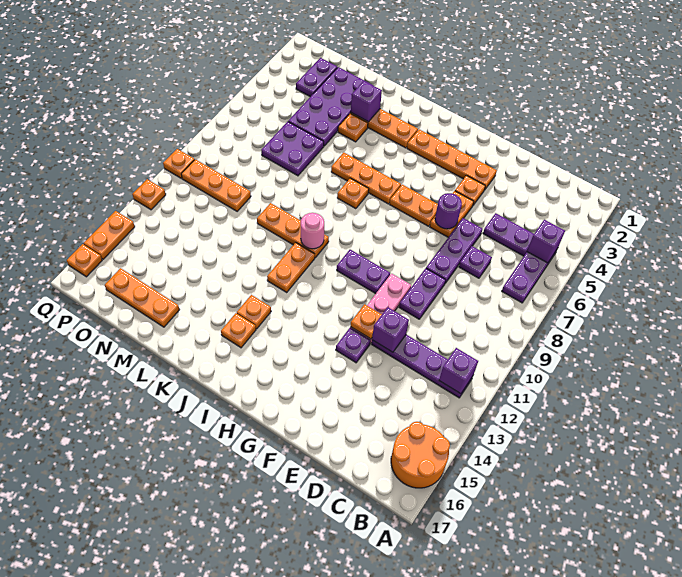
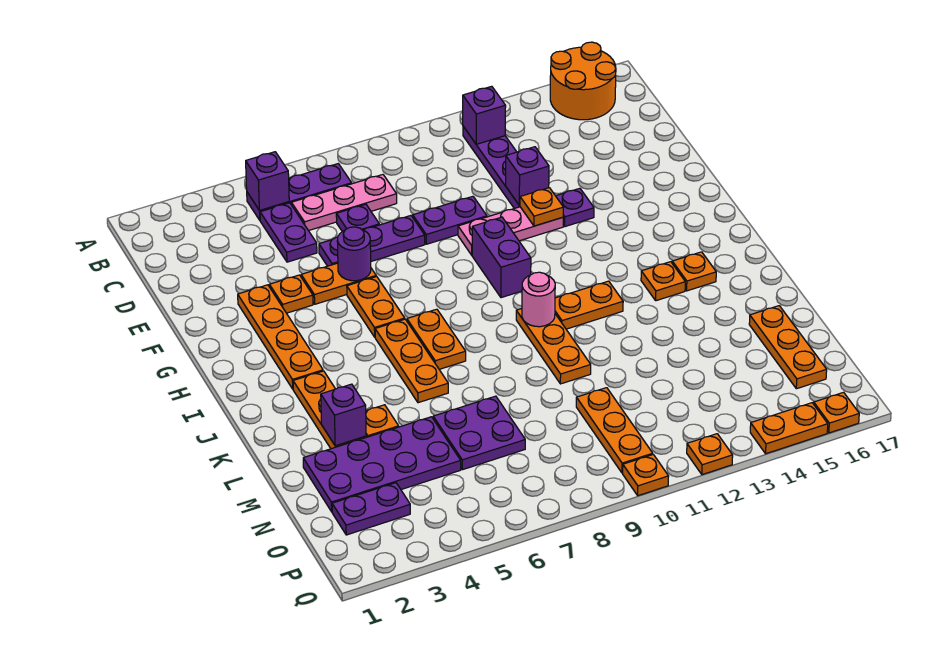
none -> pink plate C6:C8 level 1
purple plate G10:H10 level 1 -> purple brick G10:H10 level 1
orange plate J7 level 1 -> orange plate I7:J7 level 1

